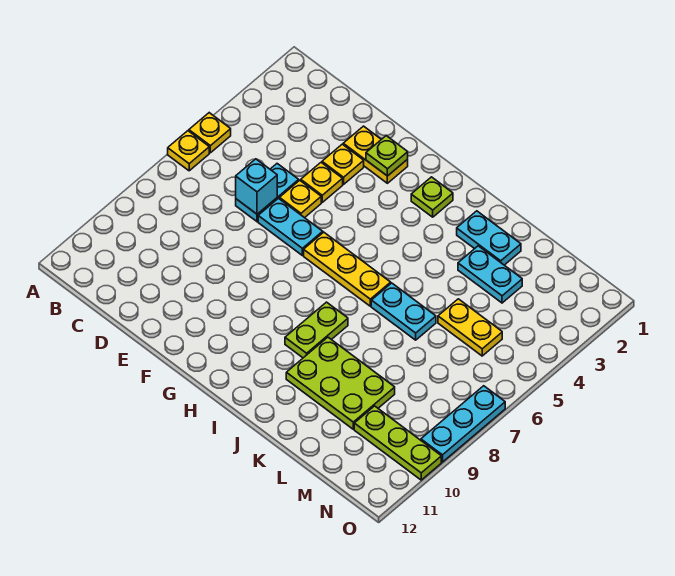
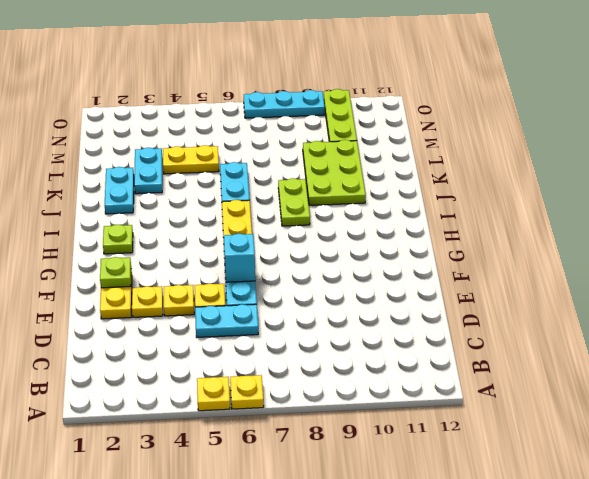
cyan brick D6 level 2 -> cyan brick F6 level 2
lime plate I8:I9 level 1 -> lime plate I8:J8 level 1
yellow plate L5:M5 level 1 -> yellow plate L4:L5 level 1

